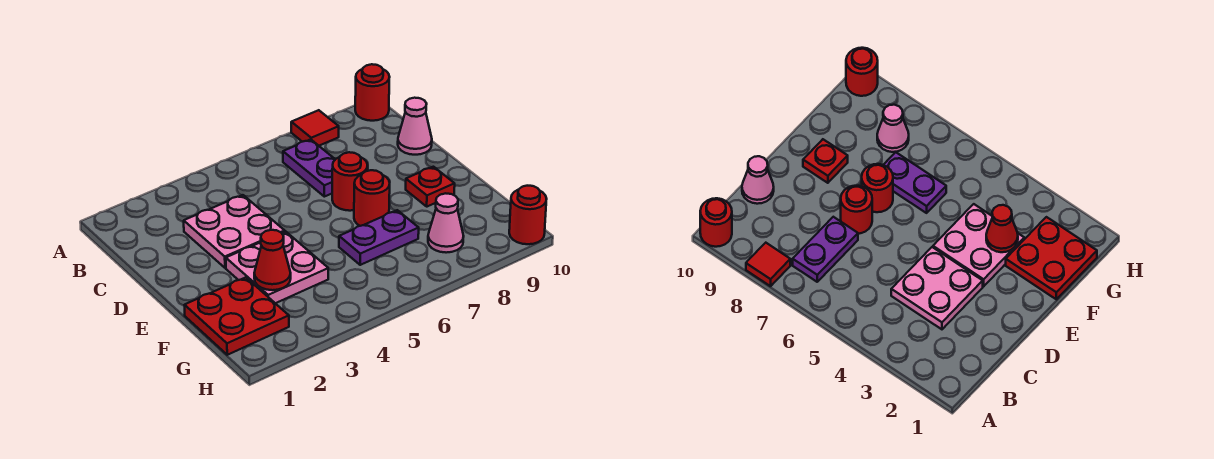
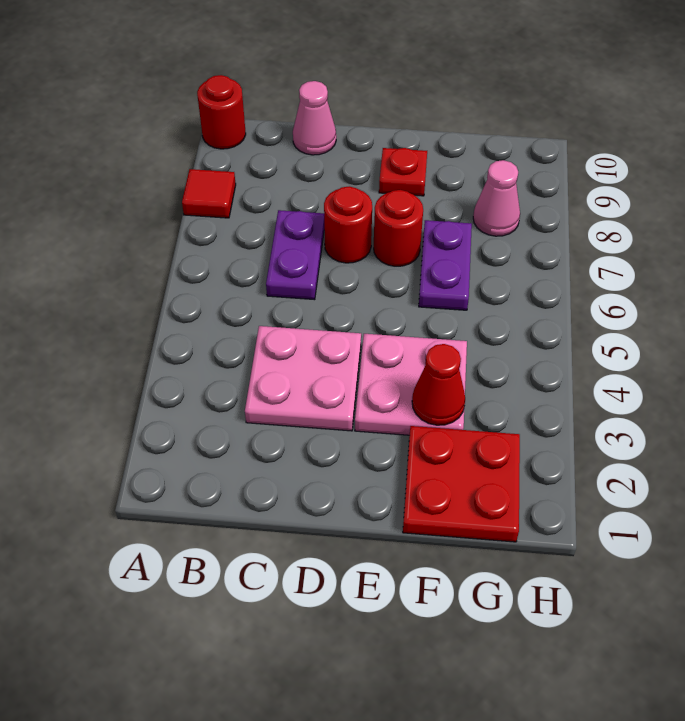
purple plate B7:C7 level 1 -> purple plate C6:C7 level 1
red round brick H10 level 1 -> none

